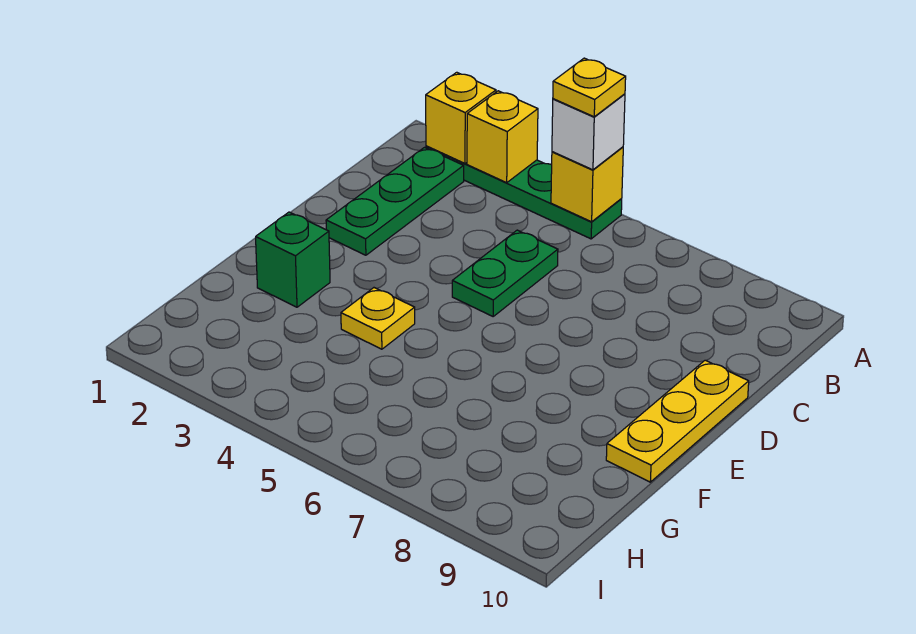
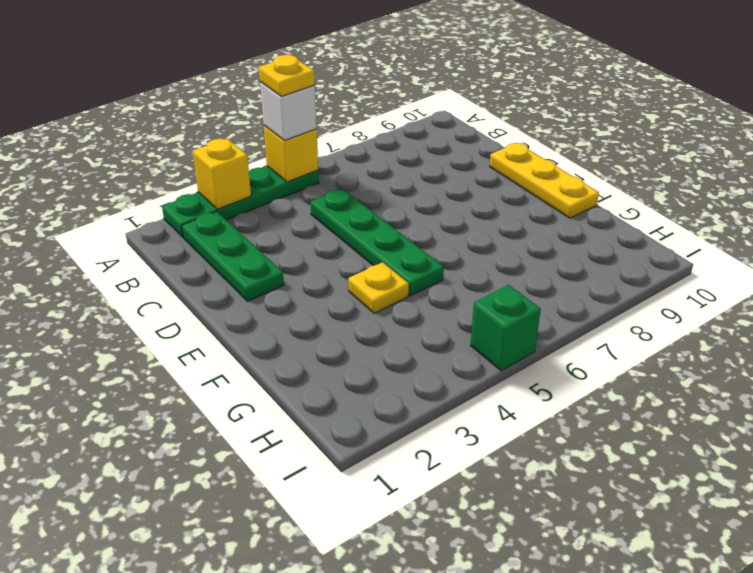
yellow brick A2 level 2 -> none
green plate C5:D5 level 1 -> green plate C5:F5 level 1
green brick F2 level 1 -> green brick I5 level 1

